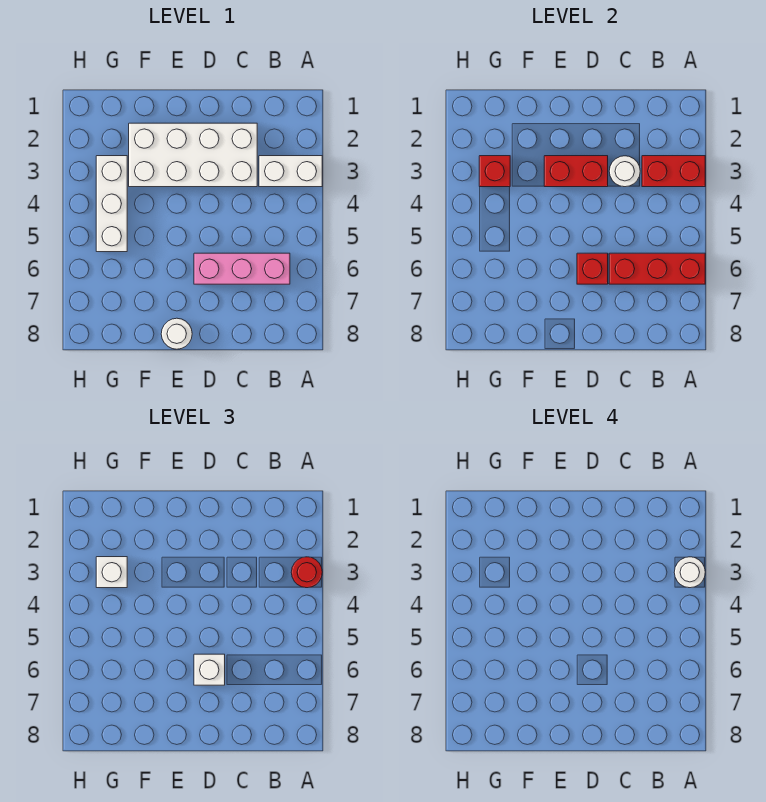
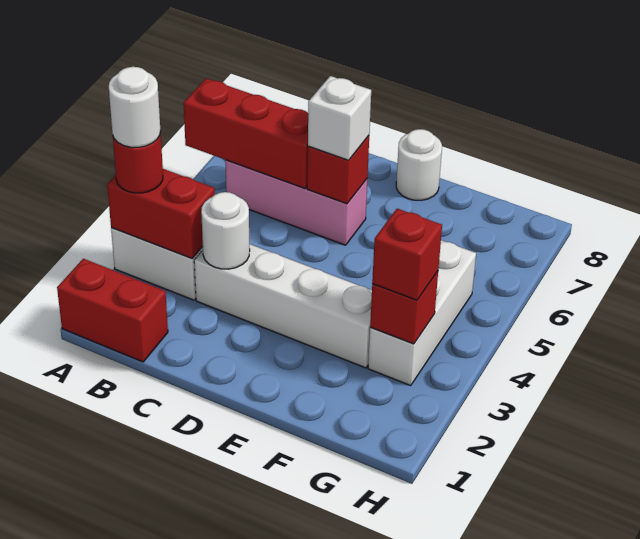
white brick C2:F3 level 1 -> white brick C3:F3 level 1
red brick D3:E3 level 2 -> red brick A1:B1 level 1
white brick G3 level 3 -> red brick G3 level 3

